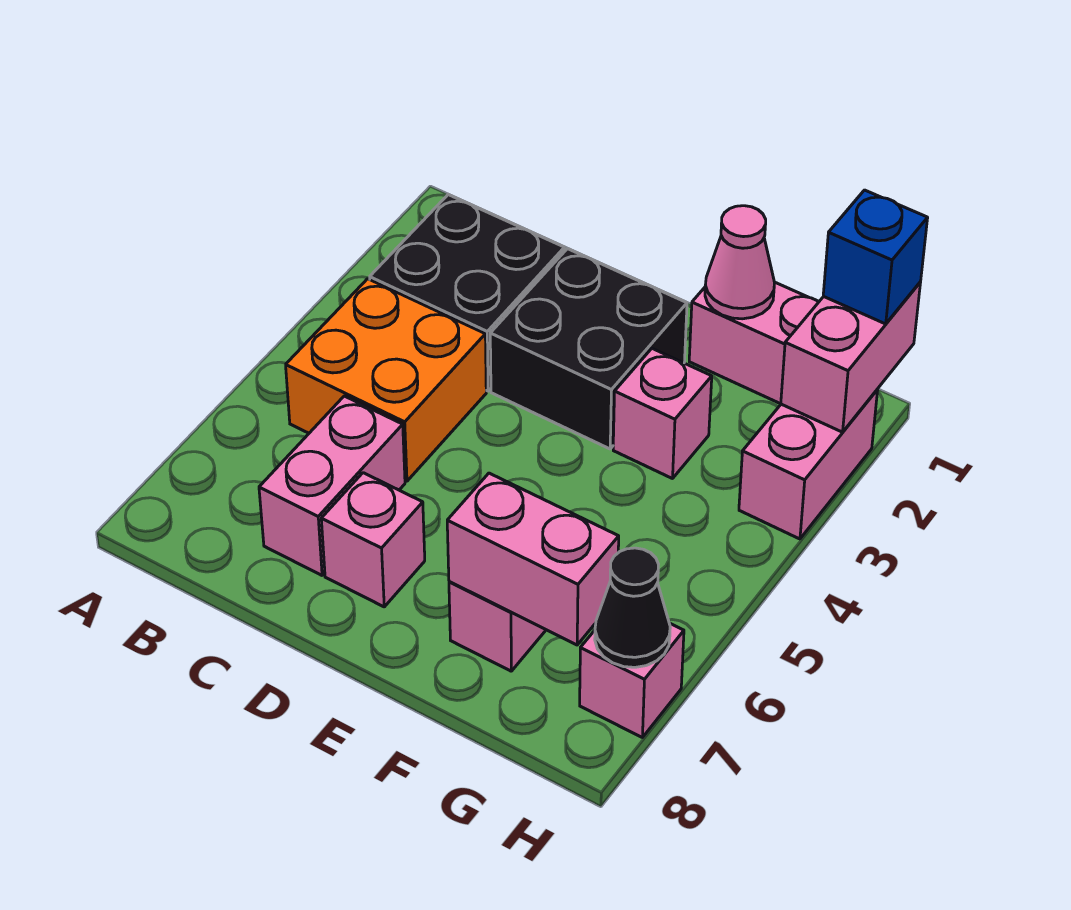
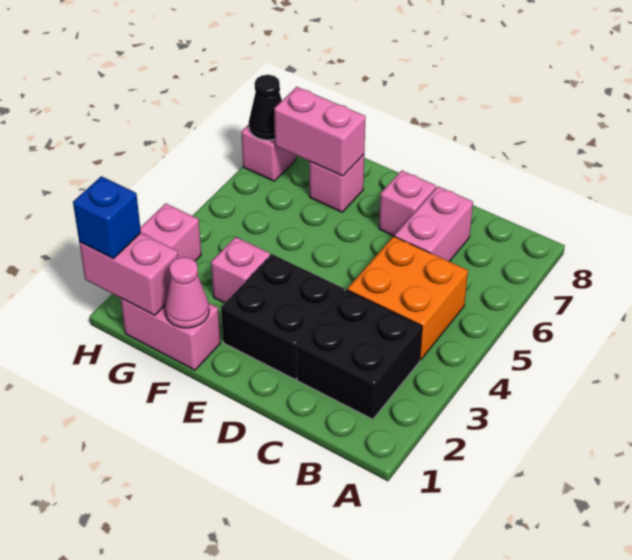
pink brick H1:H2 level 2 -> pink brick G1:H1 level 2

